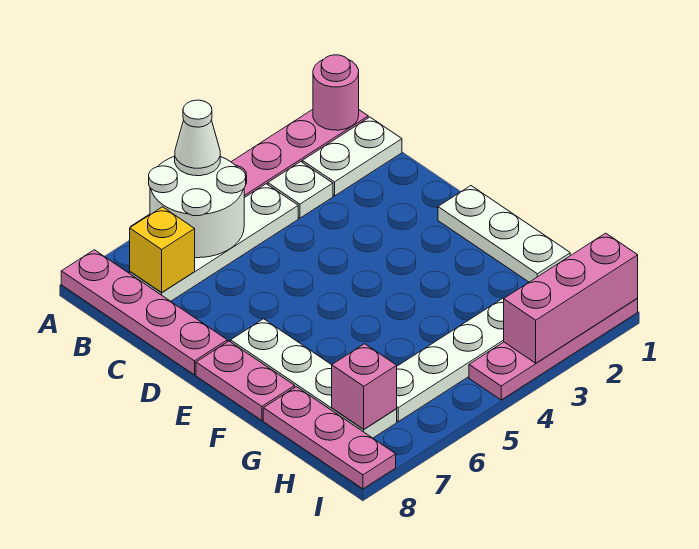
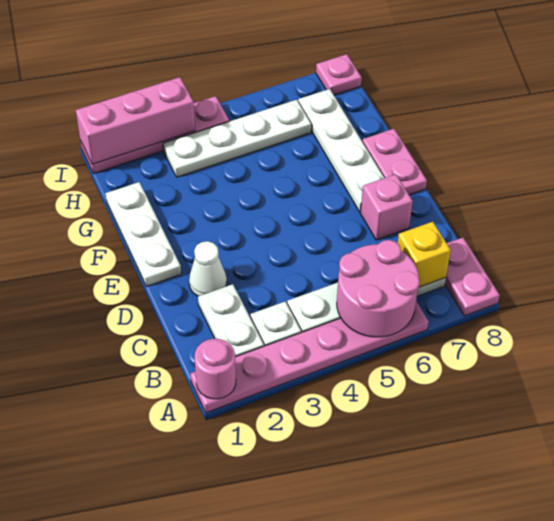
white round brick A5:B6 level 2 -> pink round brick A5:B6 level 2
white cone A5 level 3 -> white cone D2 level 1
pink plate A8:D8 level 1 -> pink plate A8:B8 level 1
white plate B1:B2 level 1 -> white plate B2:C2 level 1
pink plate G8:I8 level 1 -> pink plate I8 level 1
pink brick H7 level 2 -> pink brick D7 level 1

